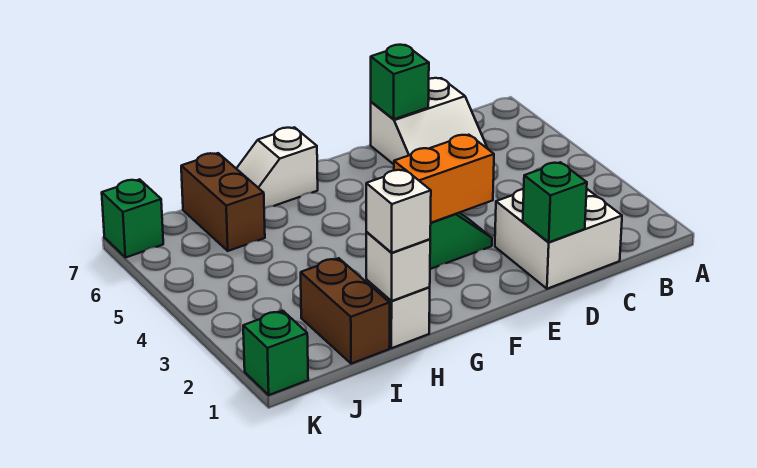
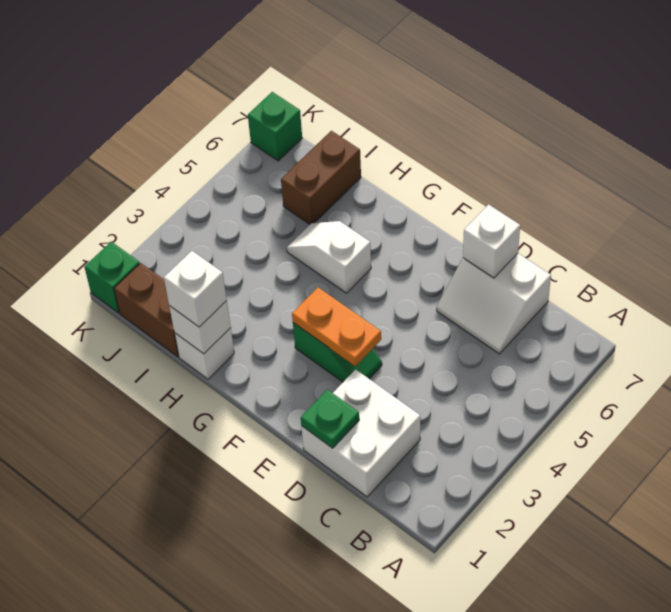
green brick D1 level 2 -> green plate D1 level 2
green brick D7 level 2 -> white brick D7 level 2
orange brick E3:F3 level 2 -> orange plate E3:F3 level 2
white slope G7:H7 level 1 top G -> white slope G5:H5 level 1 top G
brown brick I1:I2 level 1 -> brown brick I1:J1 level 1

